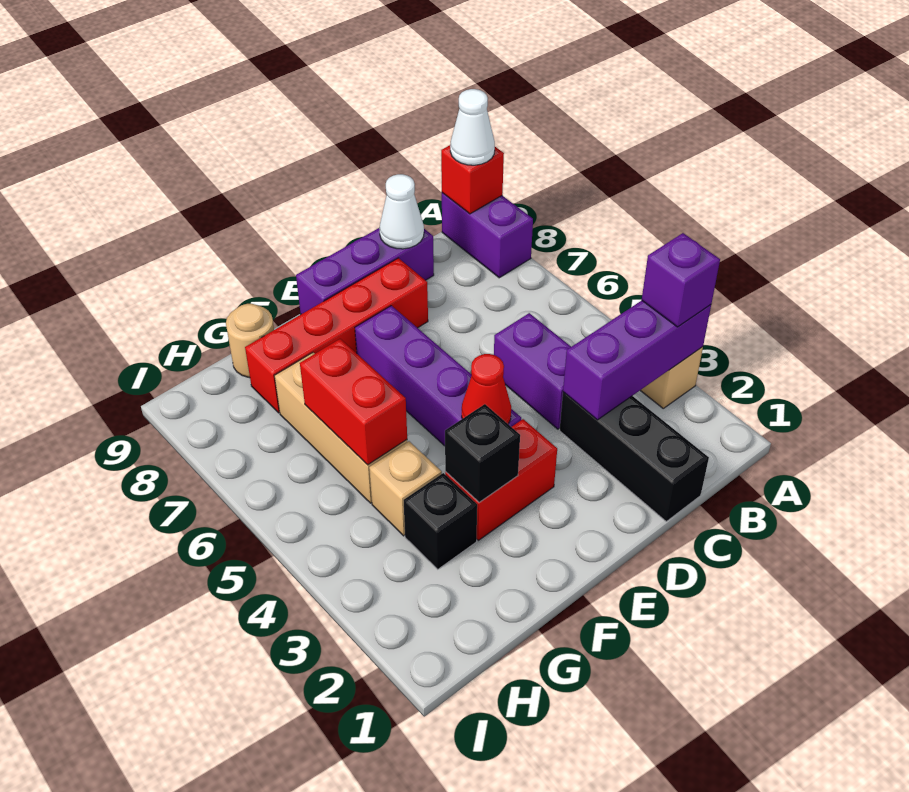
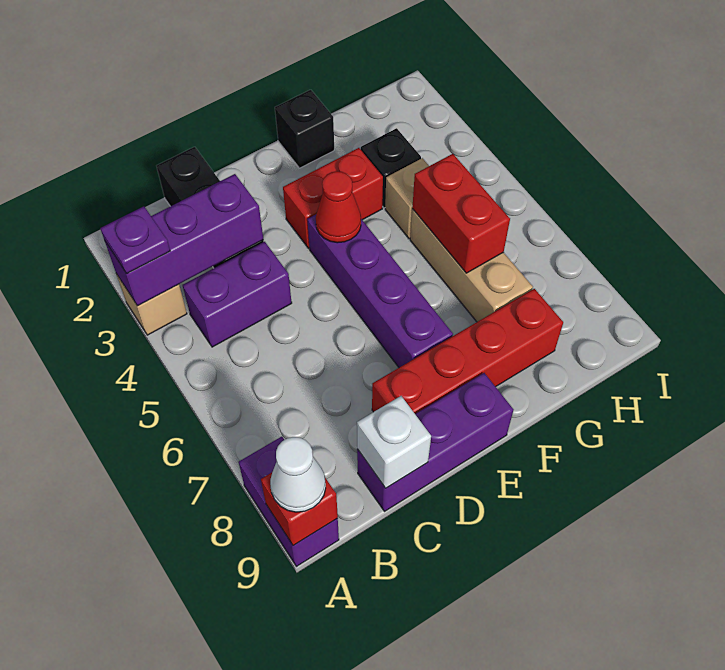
purple brick A3 level 3 -> purple plate A3 level 3
purple brick C4:C5 level 1 -> purple brick B4:C4 level 1
white cone C9 level 2 -> white brick C9 level 2
black brick F3 level 2 -> black brick F1 level 1
tan round brick G9 level 1 -> none

